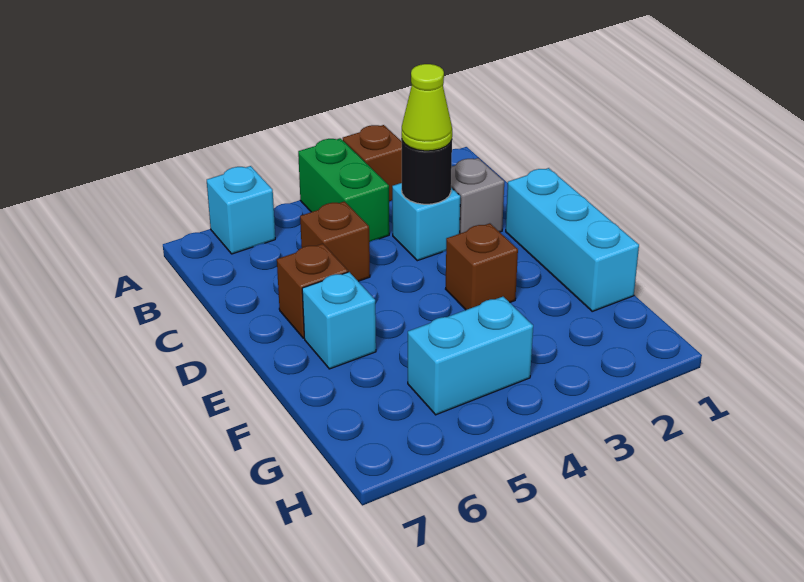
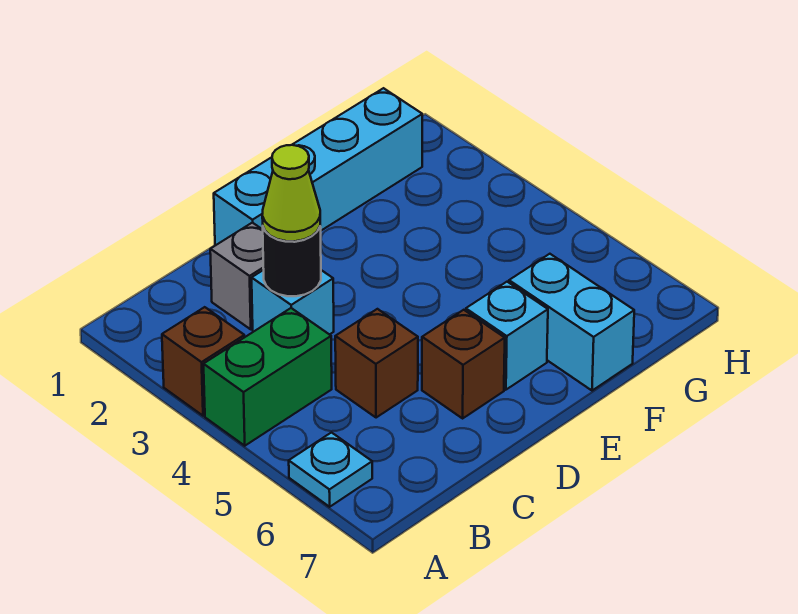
cyan brick A6 level 1 -> cyan plate A6 level 1
cyan brick D1:F1 level 1 -> cyan brick D1:G1 level 1
brown brick E3 level 1 -> none
cyan brick G4:G5 level 1 -> cyan brick F6:F7 level 1

